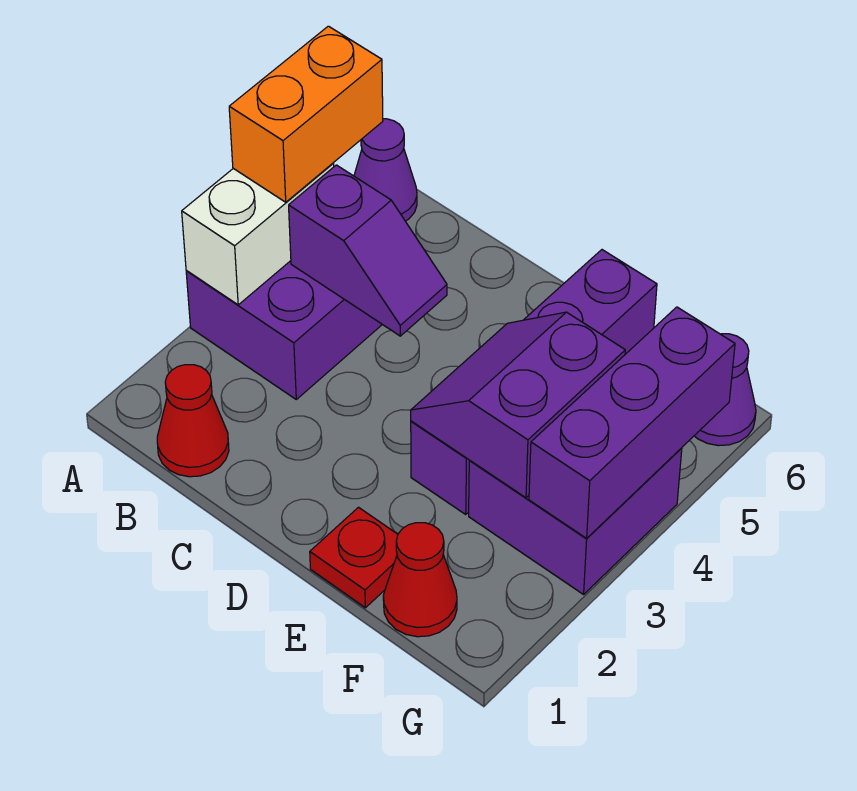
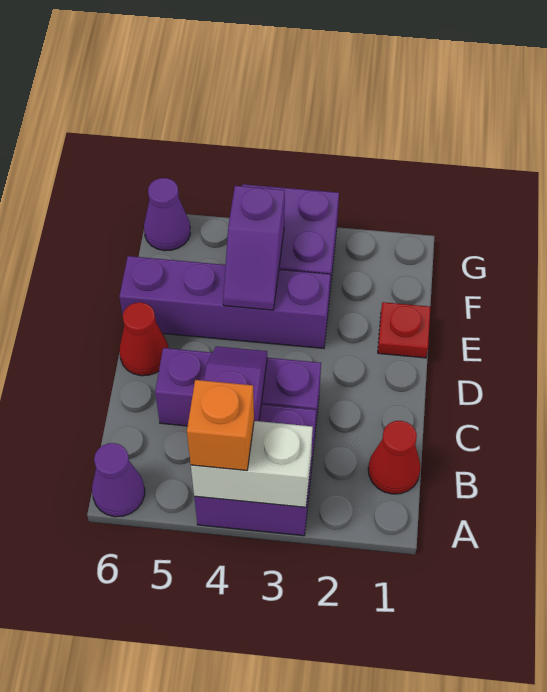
orange brick A4:A5 level 3 -> orange brick A4 level 3
purple slope E3:F4 level 2 top F -> purple slope E4:F4 level 2 top F
red cone F1 level 1 -> red cone D6 level 1
purple brick G3:G5 level 2 -> purple brick C3:C5 level 1

